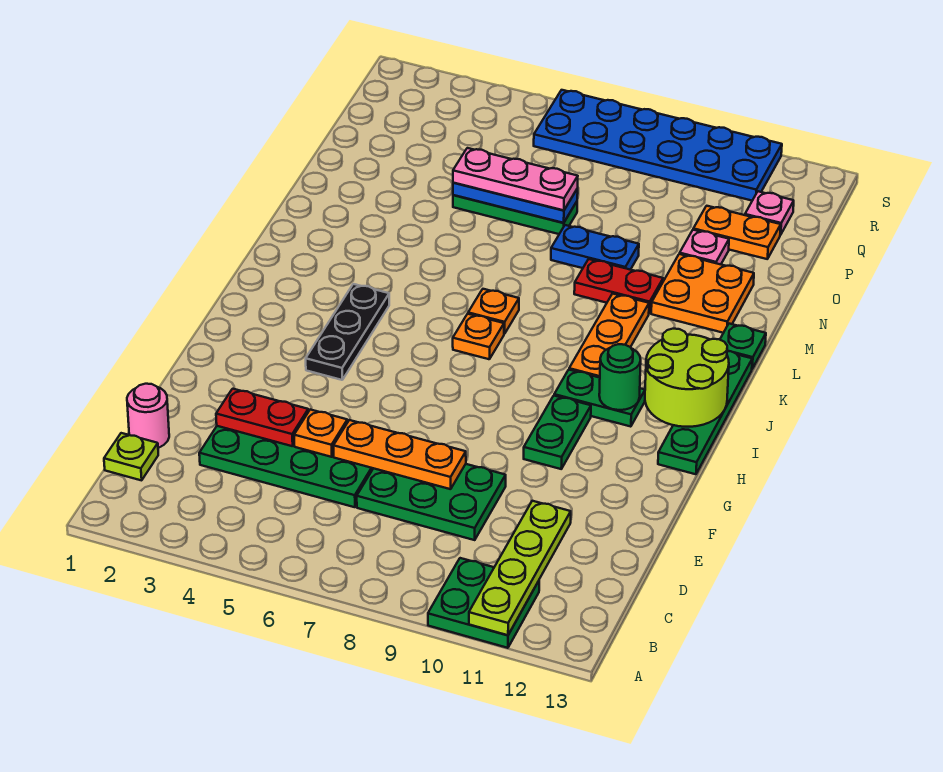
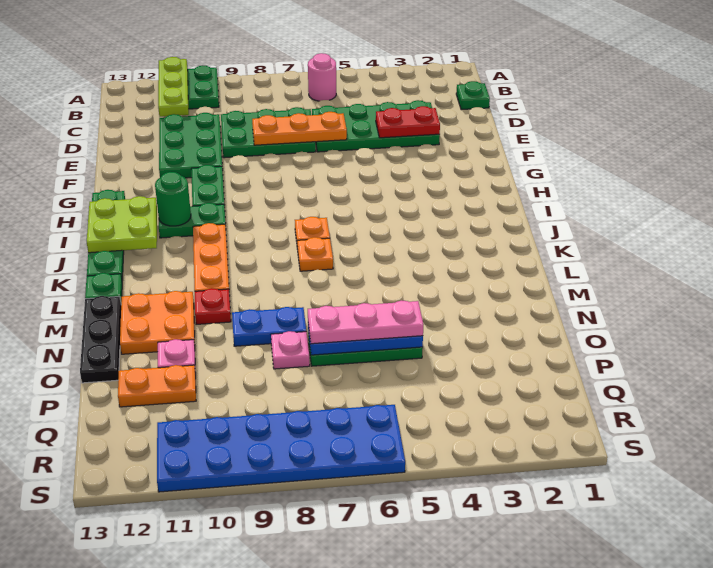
lime plate A11:D11 level 2 -> lime plate A11:C11 level 2
lime plate C1 level 1 -> green plate C1 level 1
pink round brick D1 level 1 -> pink round brick B6 level 1
none -> green plate D10:F11 level 1
orange plate E5 level 2 -> none
black plate H4:J4 level 1 -> black plate M13:O13 level 1
lime round brick I12:J13 level 2 -> lime plate I12:J13 level 2
red plate M9:M10 level 1 -> red plate M10 level 1
pink plate Q12 level 1 -> pink plate O8 level 1

